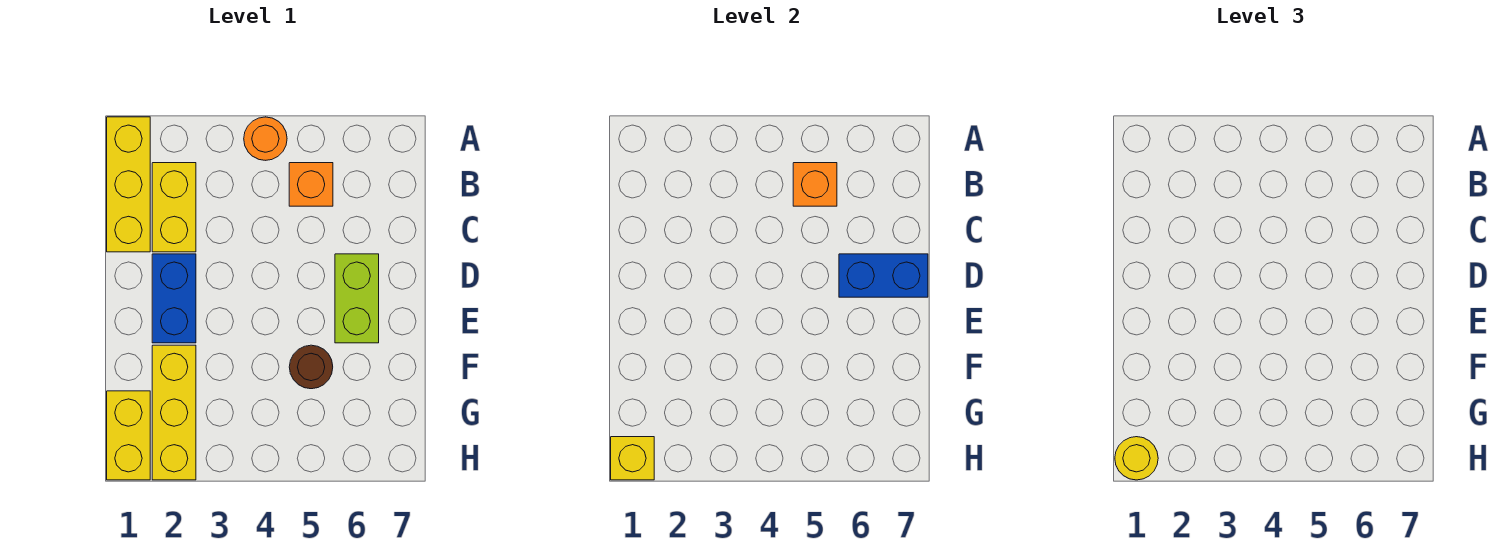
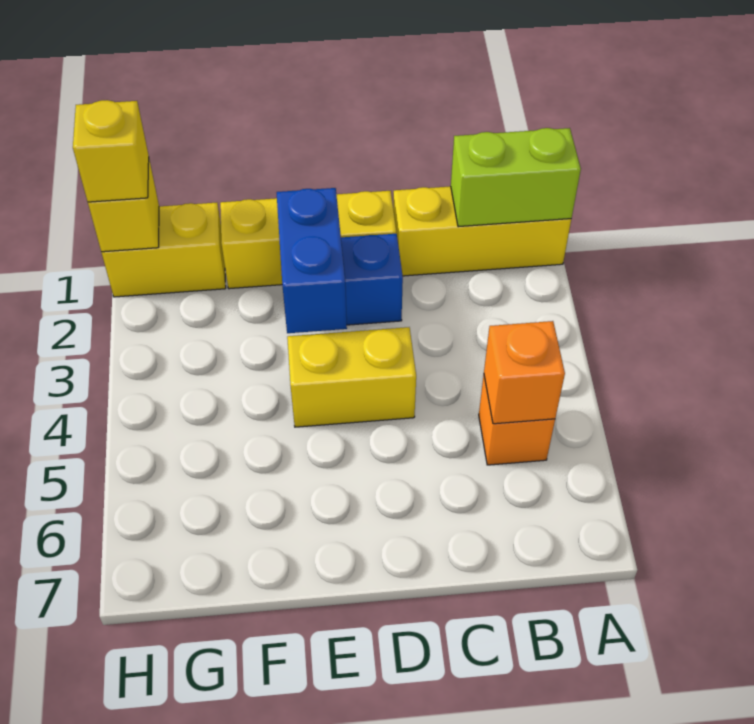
orange round brick A4 level 1 -> none
yellow brick B2:C2 level 1 -> yellow brick D4:E4 level 1
lime brick D6:E6 level 1 -> lime brick A1:B1 level 2
blue brick D6:D7 level 2 -> blue brick E2:E3 level 2
yellow brick F2:H2 level 1 -> yellow brick D1:F1 level 1
brown round brick F5 level 1 -> none
yellow round brick H1 level 3 -> yellow brick H1 level 3

